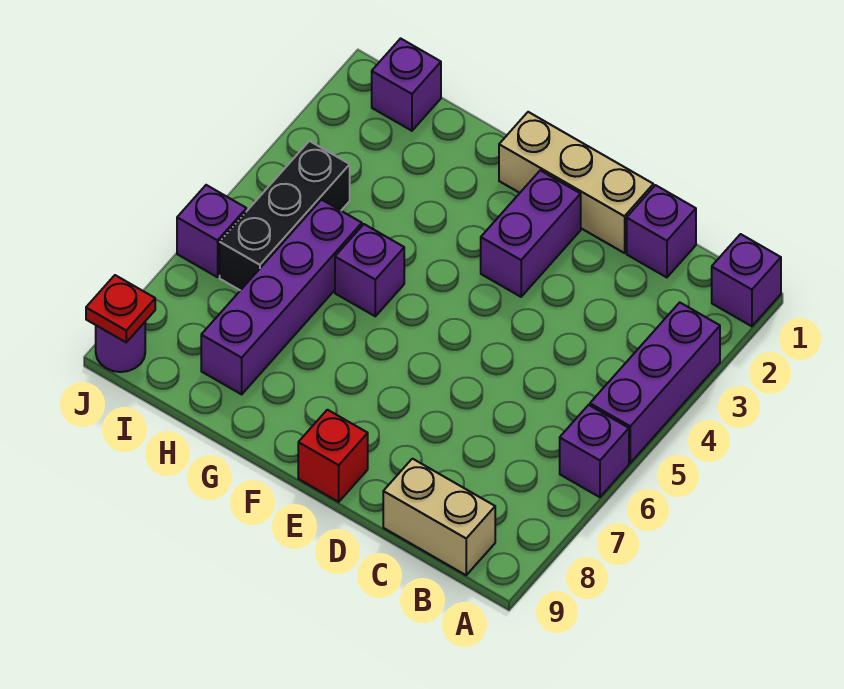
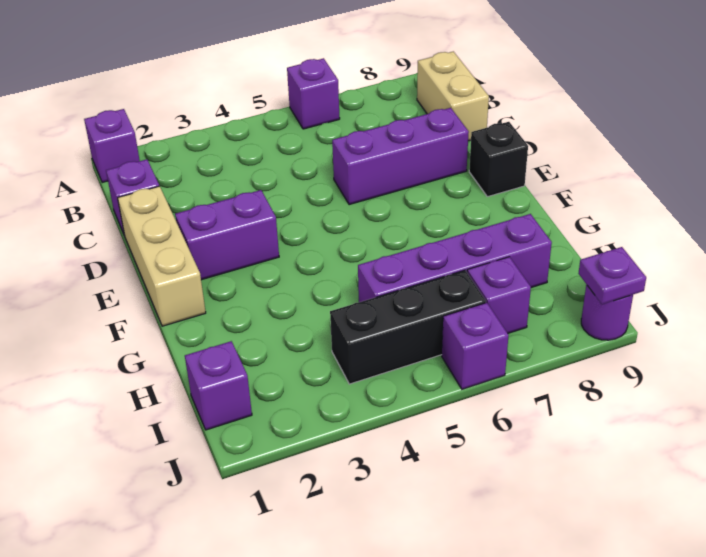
purple brick A3:A5 level 1 -> purple brick D6:D8 level 1
red brick E9 level 1 -> black brick E9 level 1
purple brick G5 level 1 -> purple brick I7 level 1
red plate J9 level 2 -> purple plate J9 level 2

